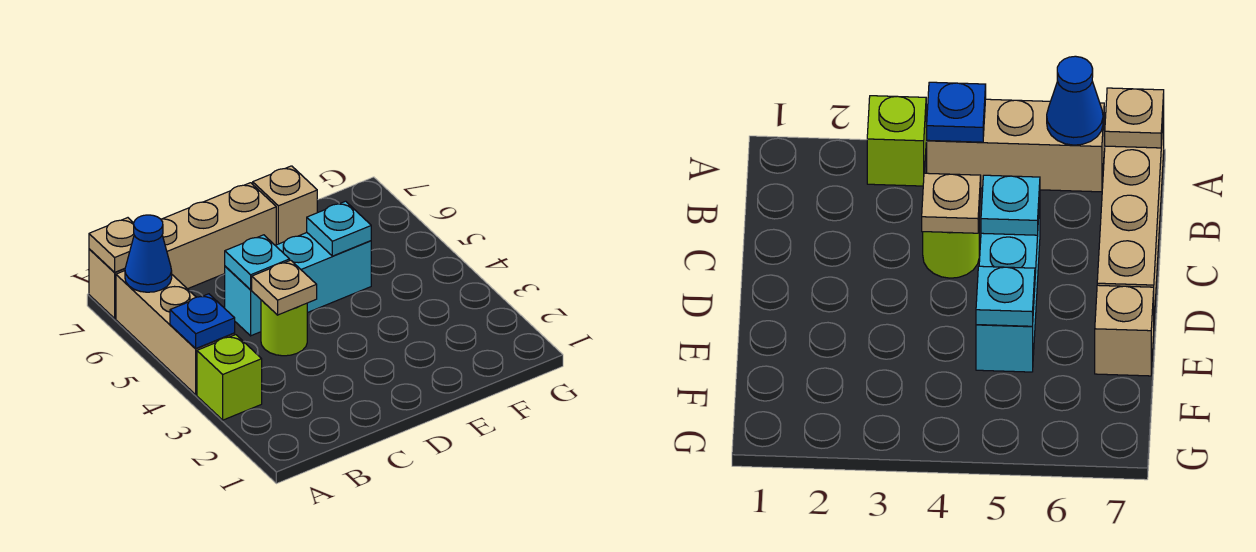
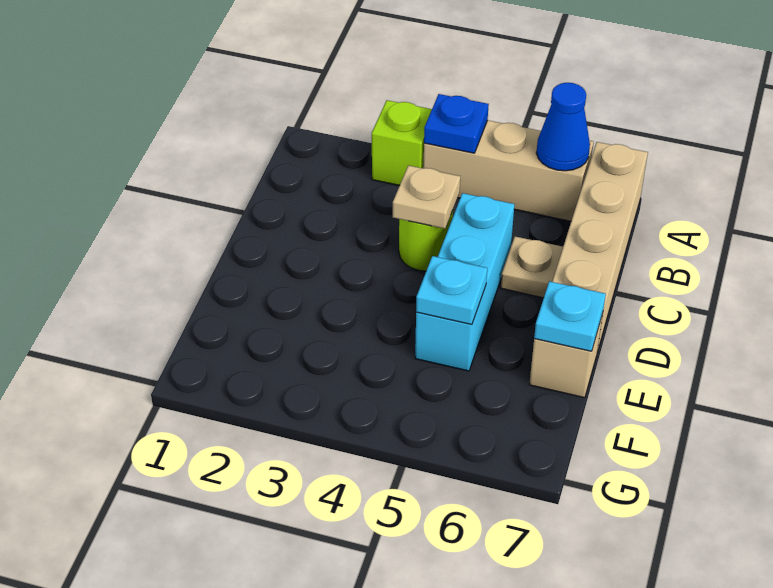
tan plate A7 level 2 -> tan plate C6 level 1
cyan plate C5 level 2 -> cyan plate E7 level 2

